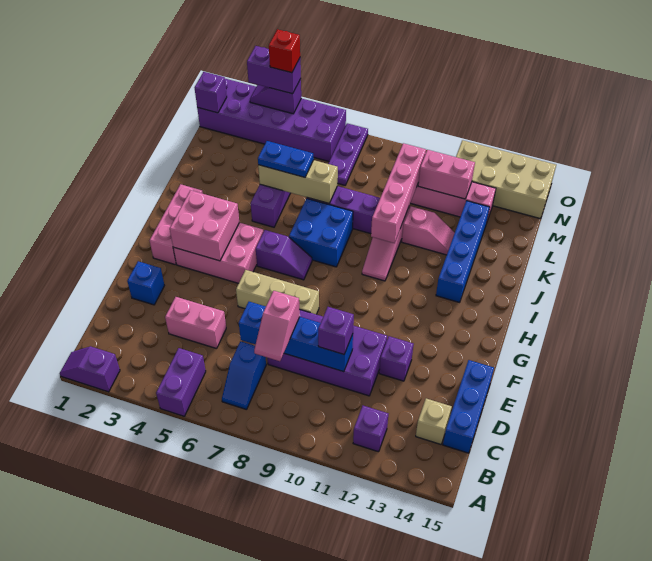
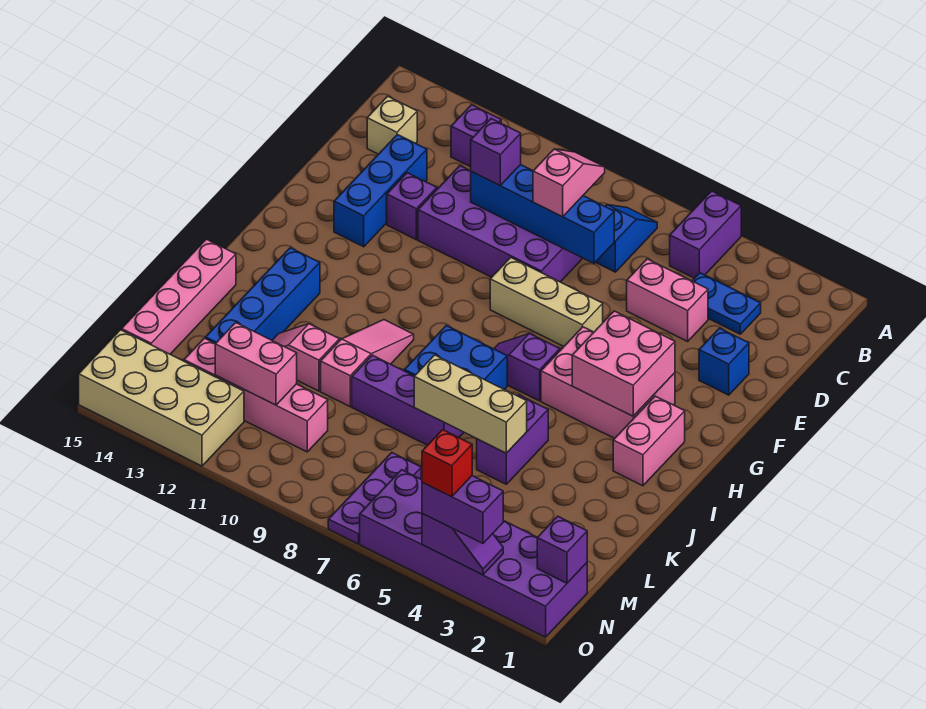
purple slope A1:A2 level 1 top 2 -> none
blue brick C15:E15 level 1 -> blue brick D13:F13 level 1
pink brick G2:I2 level 1 -> pink brick H2:I2 level 1
pink brick J10:M10 level 2 -> pink brick J15:M15 level 1
blue plate K5:K6 level 3 -> blue plate C3:C4 level 1

